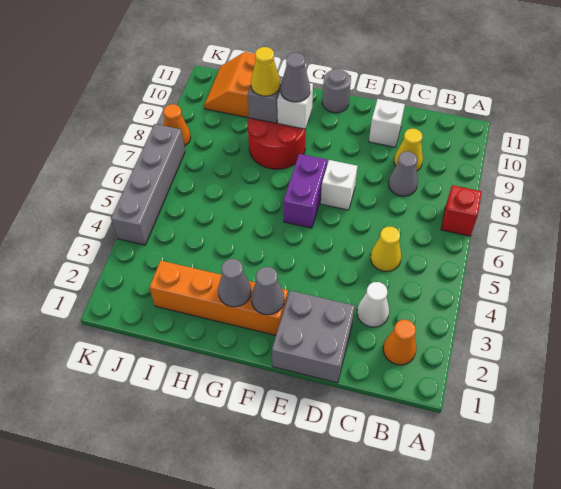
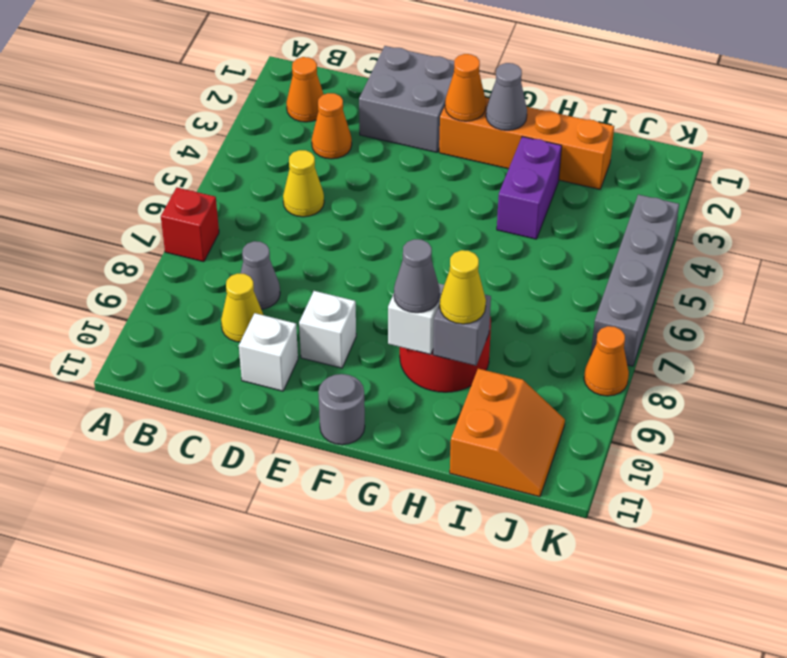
white cone C3 level 1 -> orange cone C3 level 1
white brick E7 level 1 -> white brick E9 level 1
grey cone F2 level 2 -> orange cone F2 level 2
purple brick F6:F7 level 1 -> purple brick H3:H4 level 1

